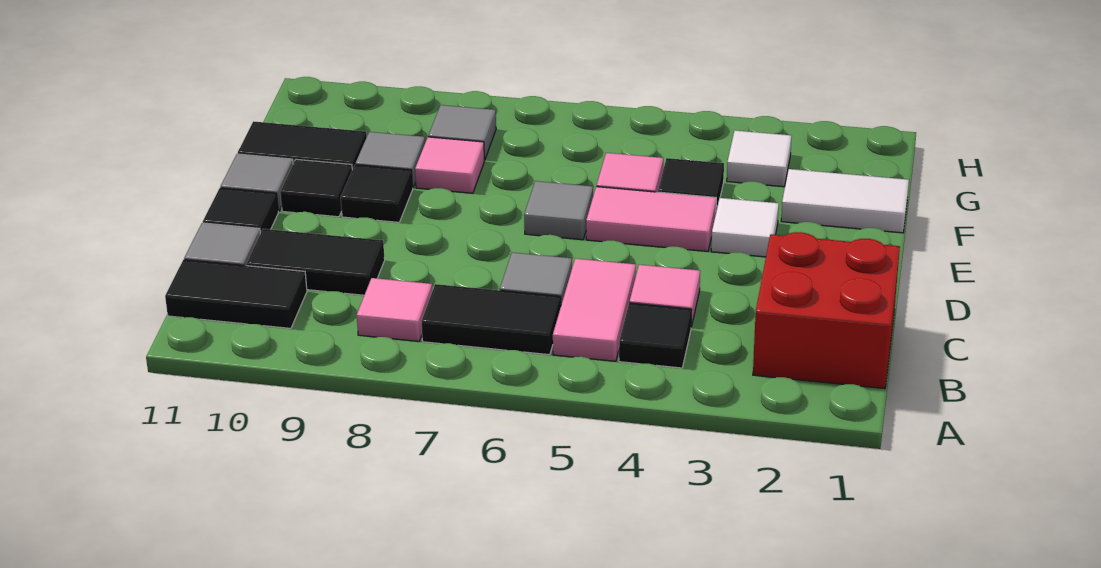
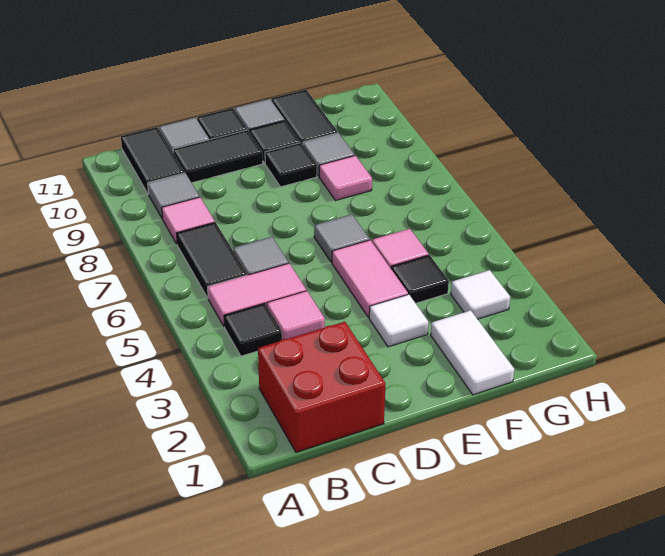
black tile C9:C10 level 1 -> black tile C10:D10 level 1
grey tile G8 level 1 -> grey tile B9 level 1

